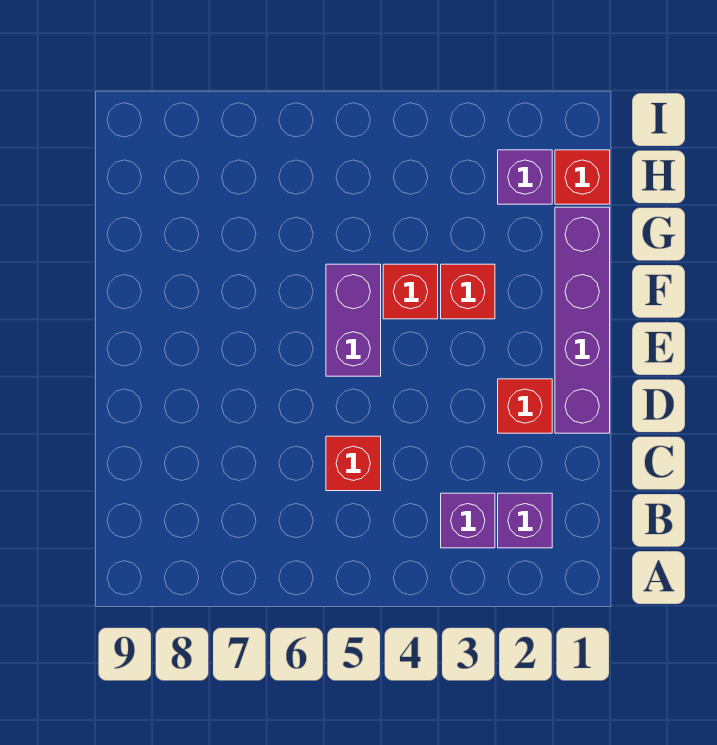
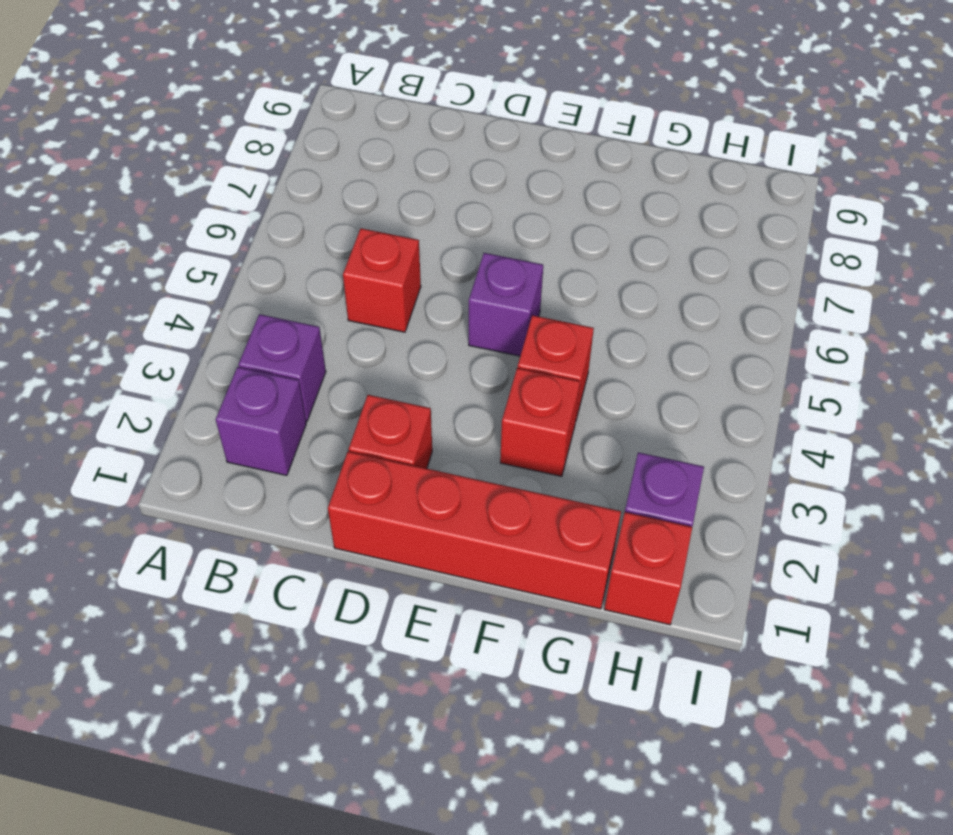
purple brick D1:G1 level 1 -> red brick D1:G1 level 1
purple brick E5:F5 level 1 -> purple brick E5 level 1

